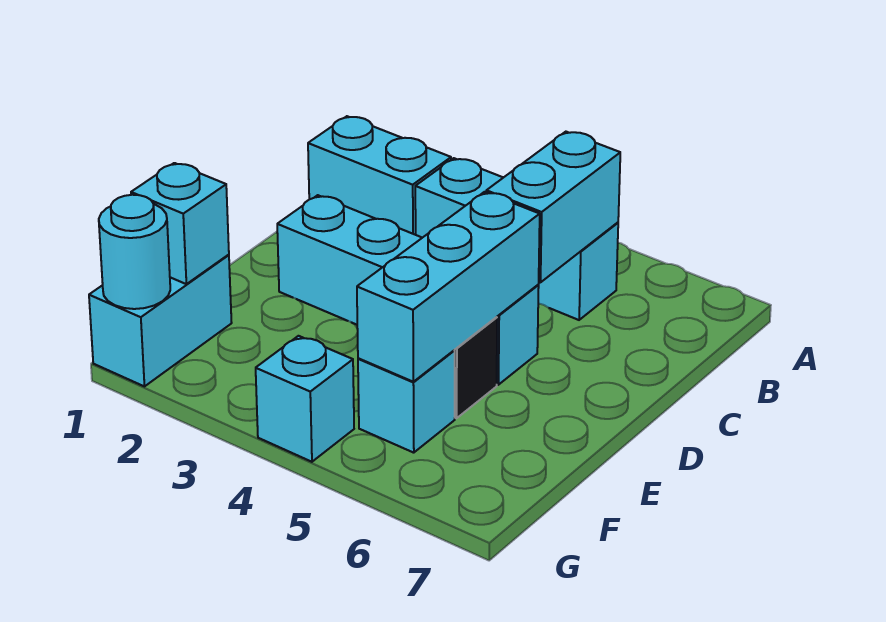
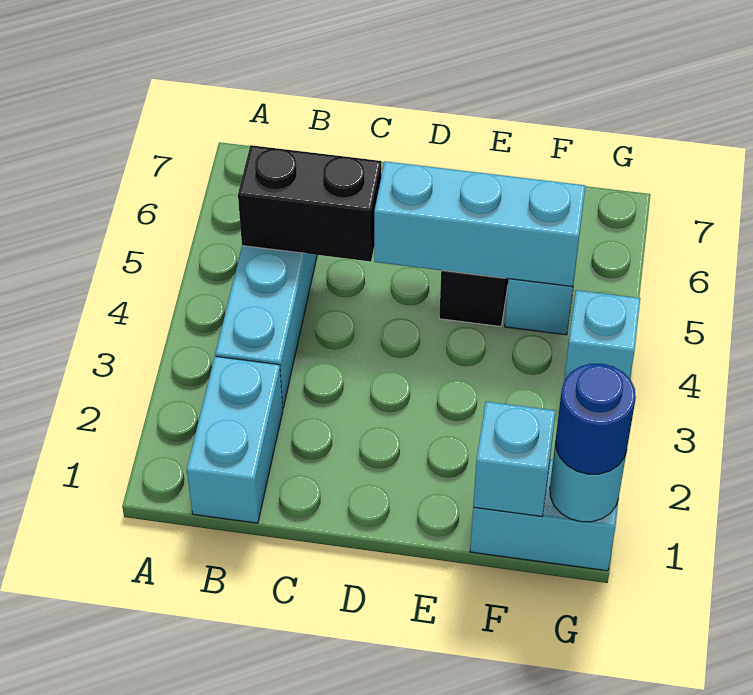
cyan brick B5:C5 level 2 -> black brick B5:C5 level 2
cyan brick D2:D5 level 1 -> none
none -> blue round brick G1 level 3

